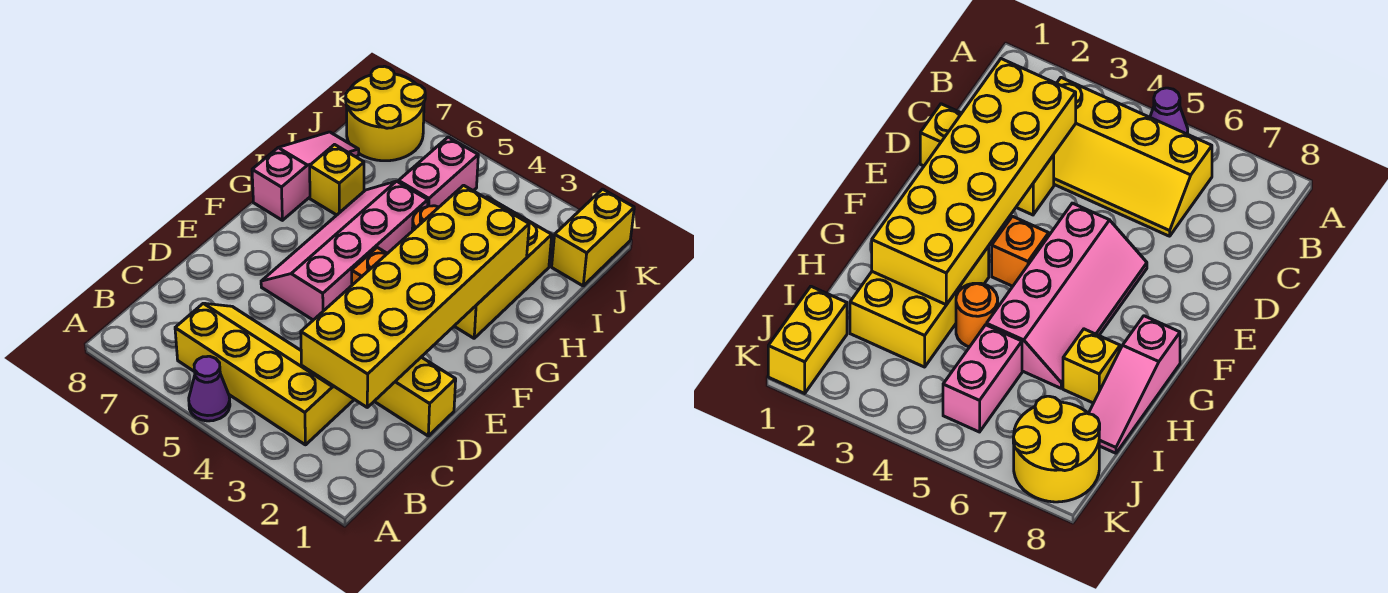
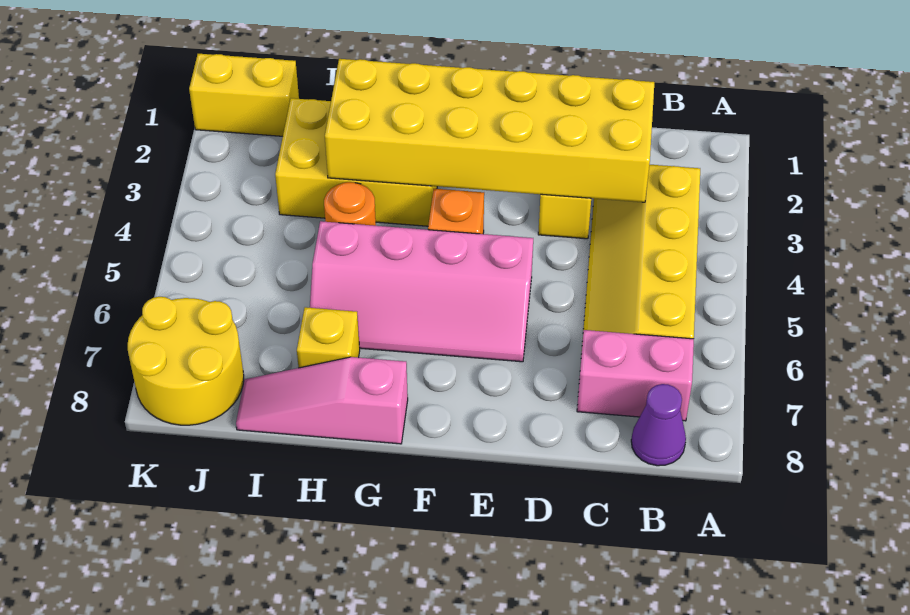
purple cone A5 level 1 -> purple cone B8 level 1
pink brick I5:J5 level 1 -> pink brick B7:C7 level 1

